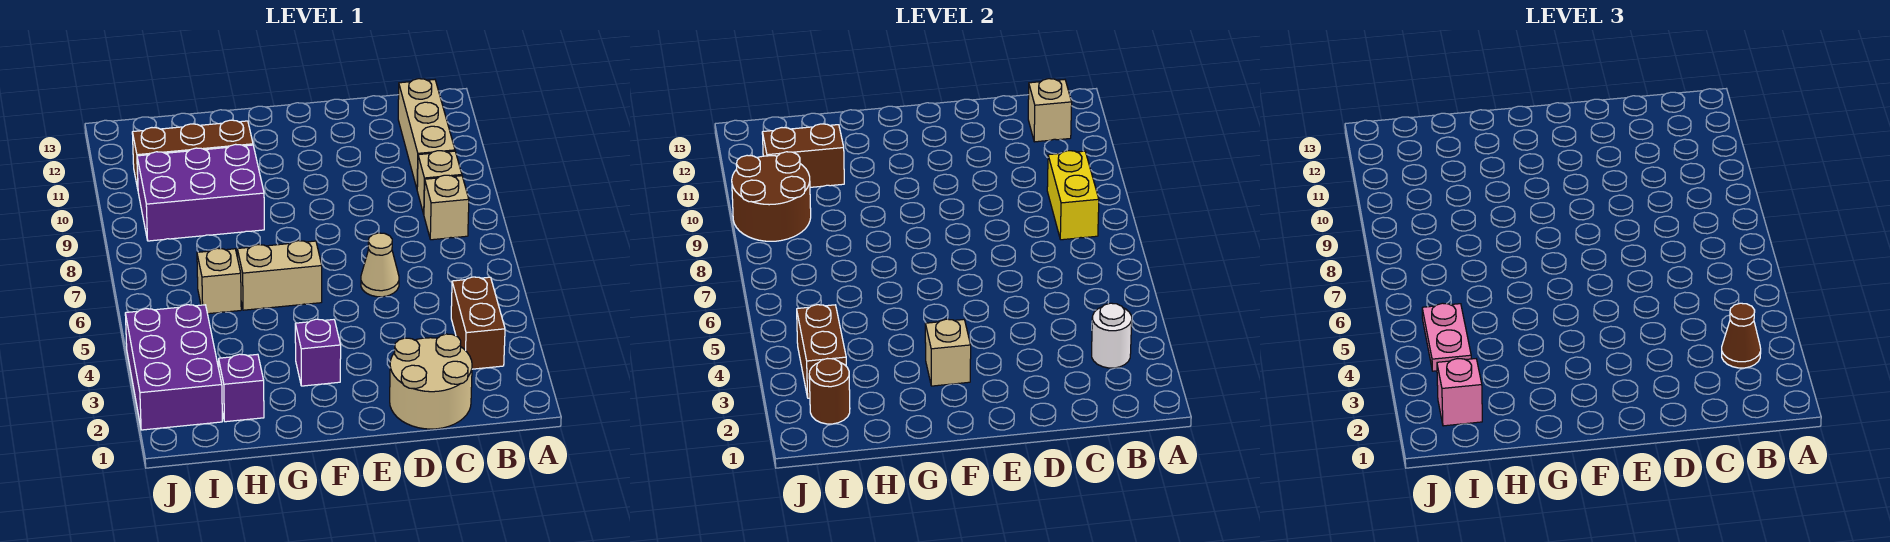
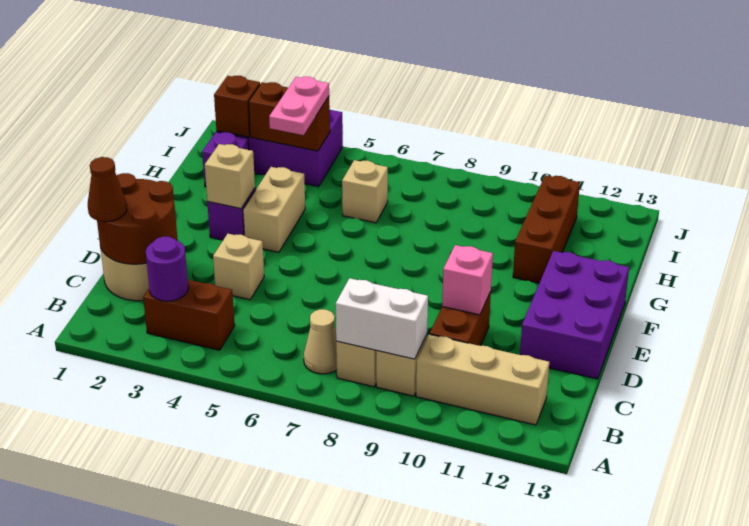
white round brick B3 level 2 -> purple round brick B3 level 2
brown cone B3 level 3 -> brown cone C1 level 3
yellow brick B8:B9 level 2 -> white brick B8:B9 level 2
tan brick B12 level 2 -> tan brick D4 level 1
tan cone D6 level 1 -> tan cone B7 level 1
tan brick F6:G6 level 1 -> tan brick F4:G4 level 1
purple brick G9:I10 level 1 -> purple brick D12:F13 level 1
brown brick H11:I11 level 2 -> brown brick C10:D10 level 1
brown round brick I2 level 2 -> brown brick I2 level 2
pink brick I2 level 3 -> pink brick D10 level 2
pink plate I4:I5 level 3 -> pink plate H4:I4 level 3
brown round brick I9:J10 level 2 -> brown round brick C1:D2 level 2

